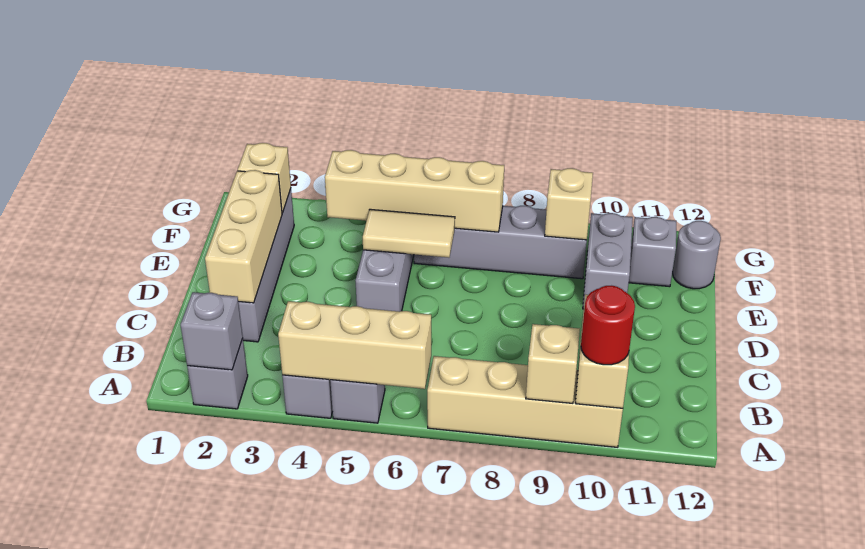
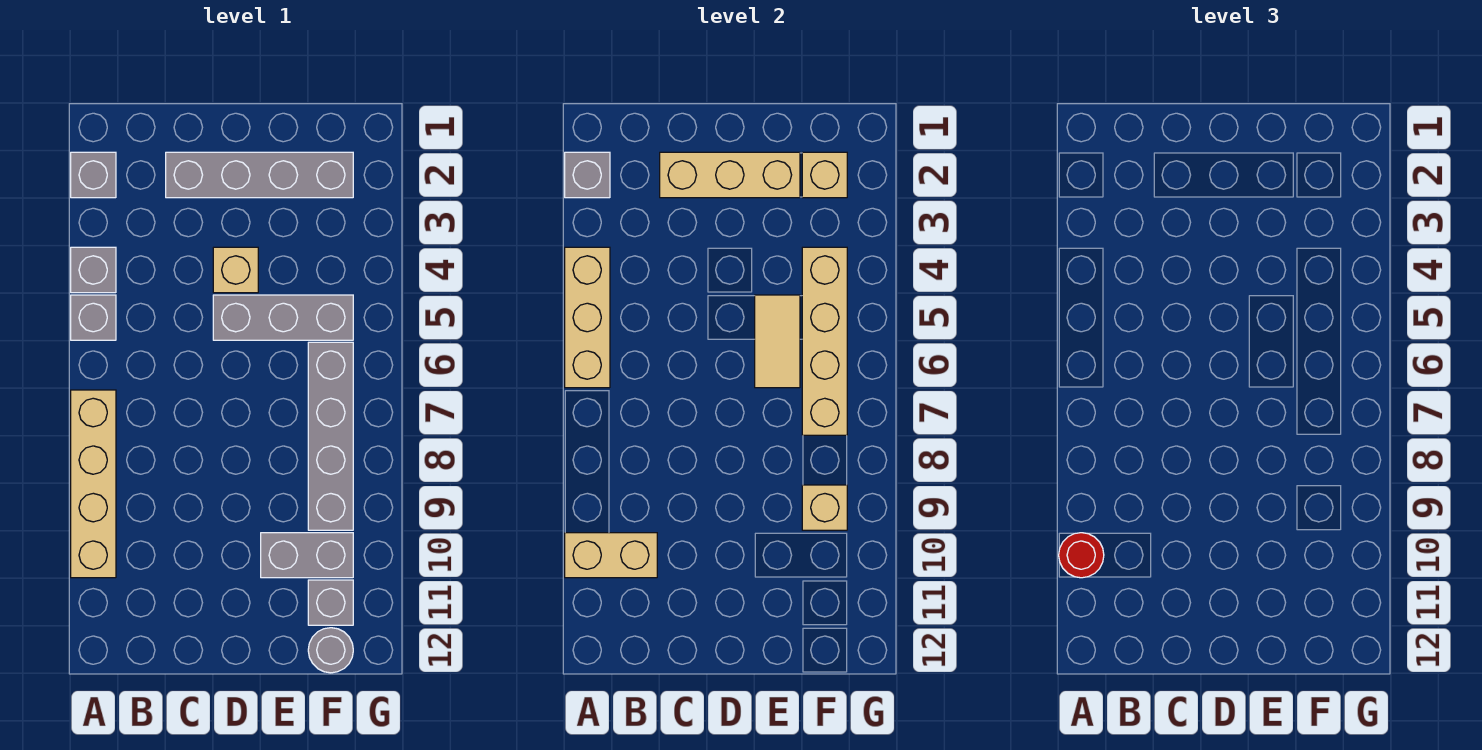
tan brick A9 level 2 -> tan brick D4 level 1

